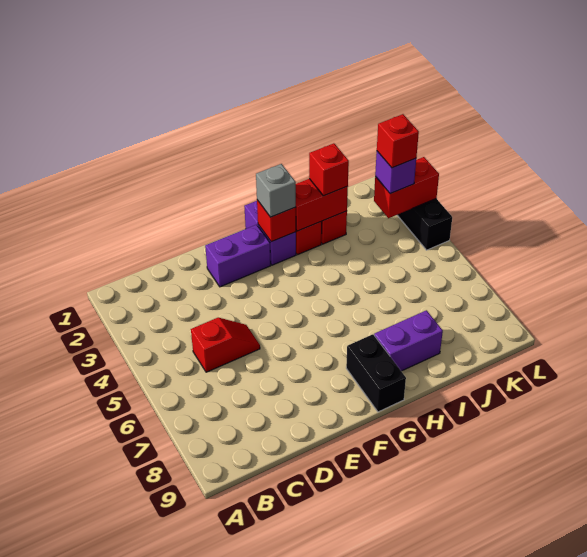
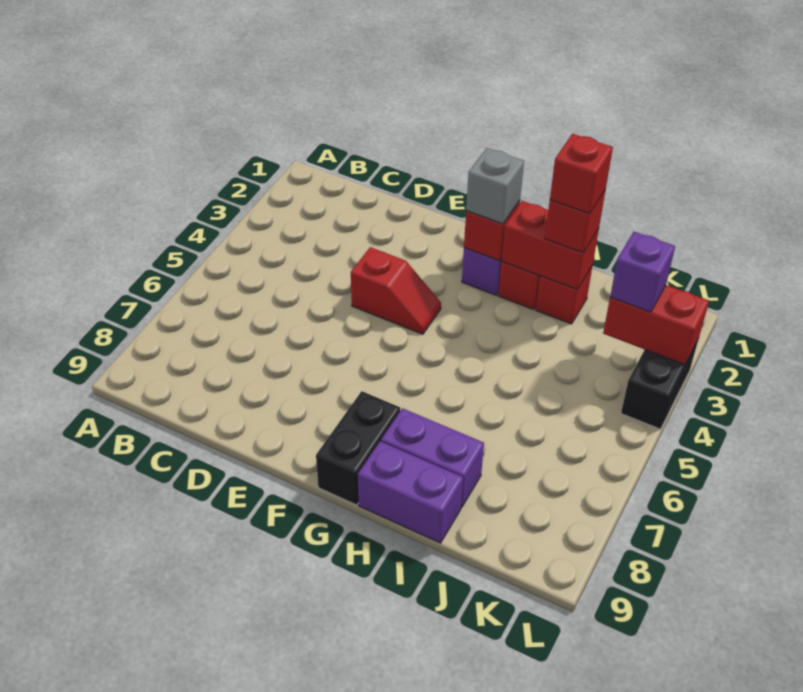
red slope C5:D5 level 1 top C -> red slope E4:F4 level 1 top E
purple brick E2:F2 level 1 -> purple brick H9:I9 level 1
red brick K3 level 4 -> red brick I2 level 4

